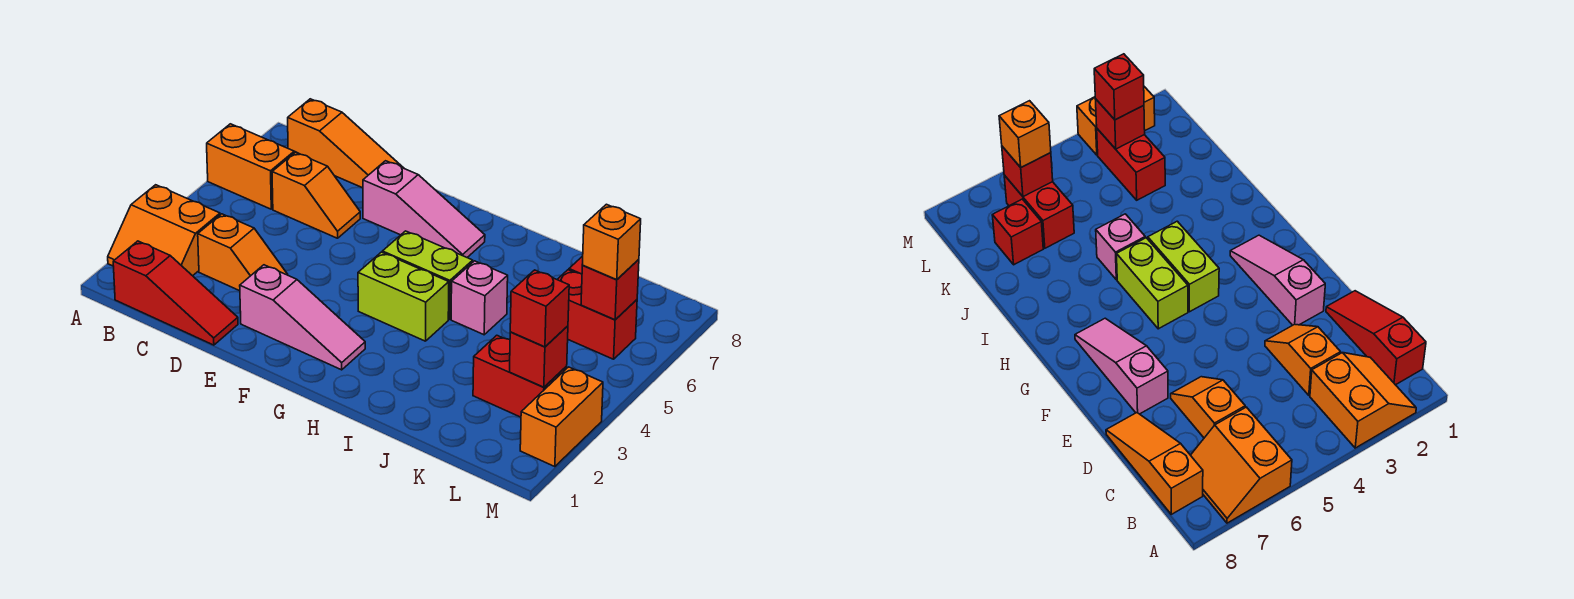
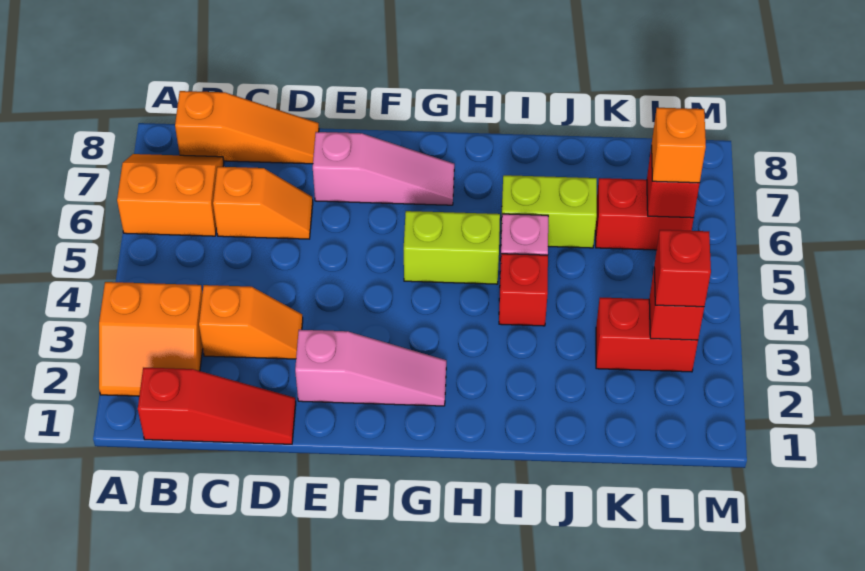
lime brick G4:H4 level 1 -> lime brick I6:J6 level 1
red brick K7 level 1 -> red brick I4 level 1
orange brick M2:M3 level 1 -> none

